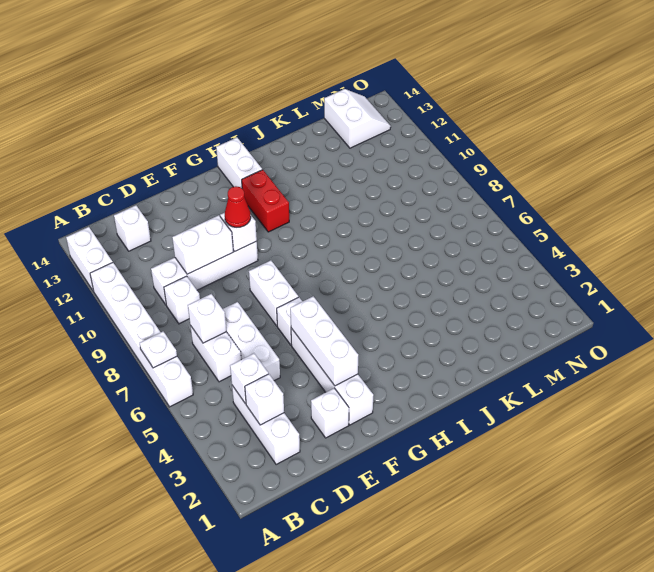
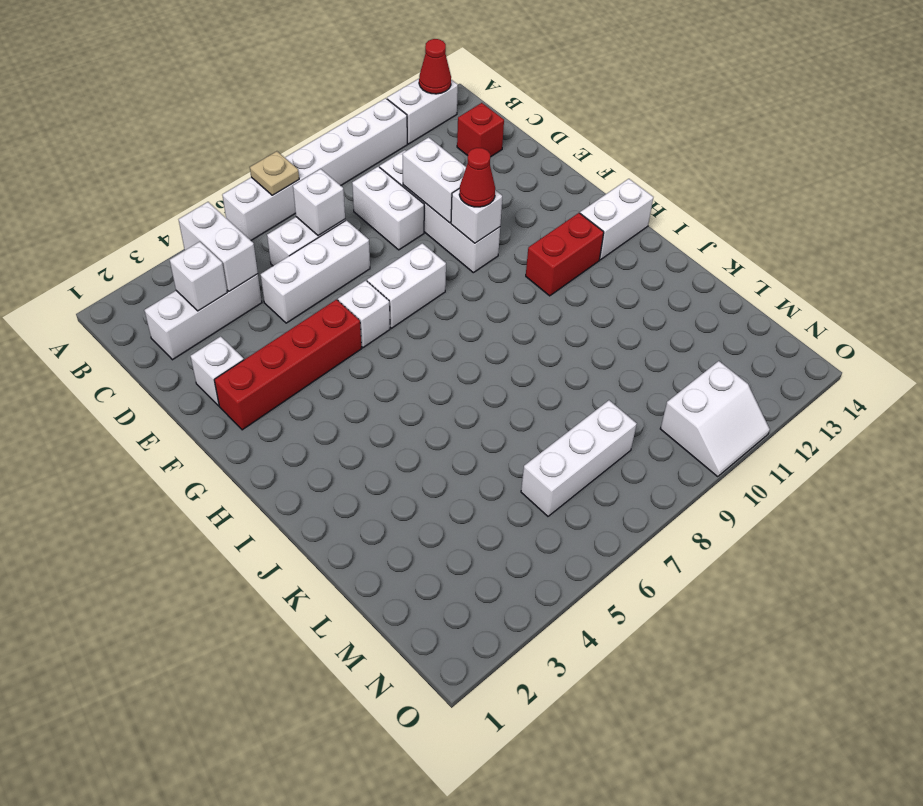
white plate A7 level 2 -> tan plate A7 level 2
none -> red cone A13 level 2
white brick C4 level 2 -> white brick B4:C4 level 2
white brick C9 level 1 -> white brick C9:D9 level 1
white brick C13 level 1 -> red brick C13 level 1
white brick F2:F5 level 1 -> red brick F2:F5 level 1
white brick F3:F5 level 2 -> white brick M6:M8 level 1
white slope M13:N14 level 1 top M -> white slope N10:O11 level 1 top N

